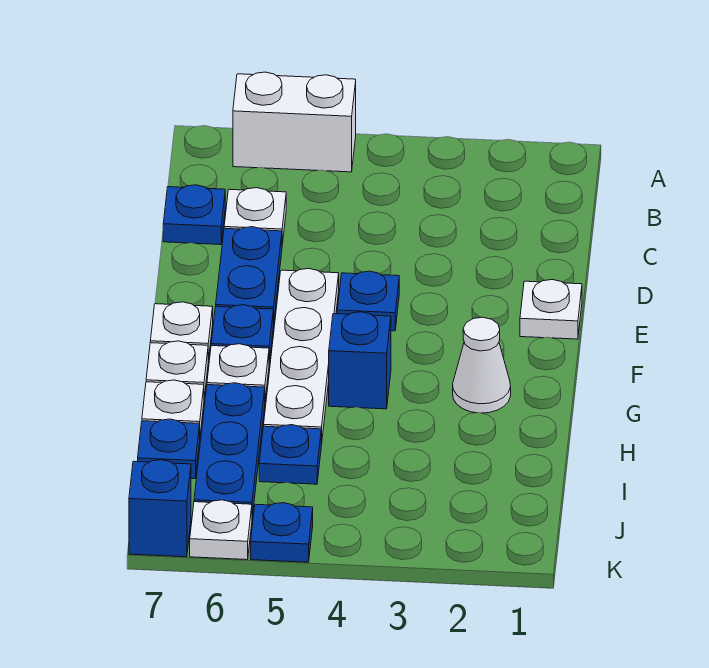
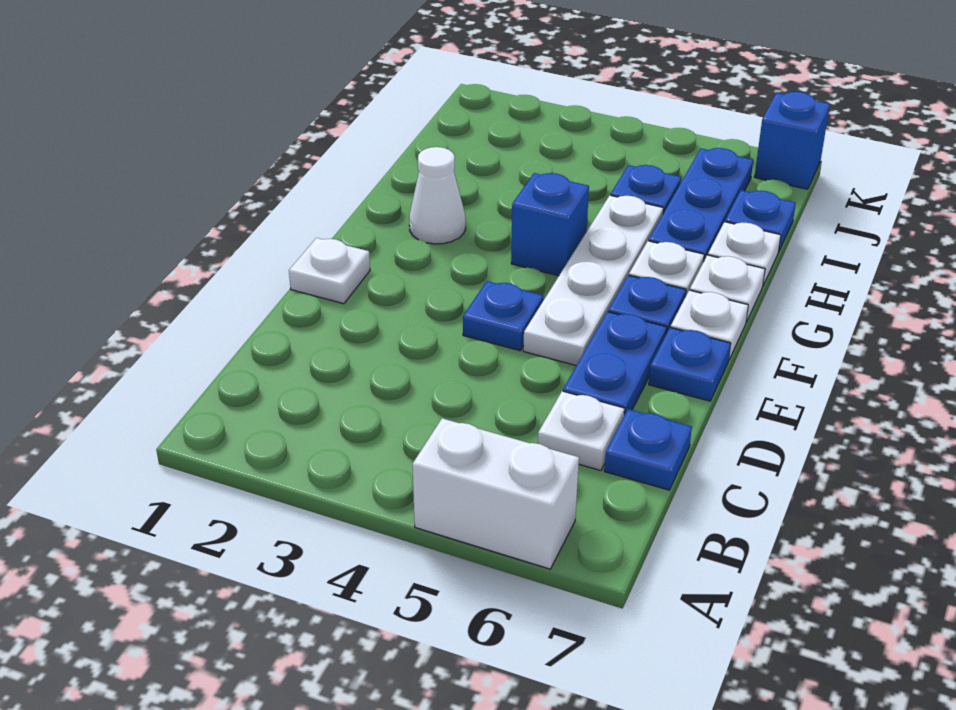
blue plate K5 level 1 -> blue plate E7 level 1
white plate K6 level 1 -> none

